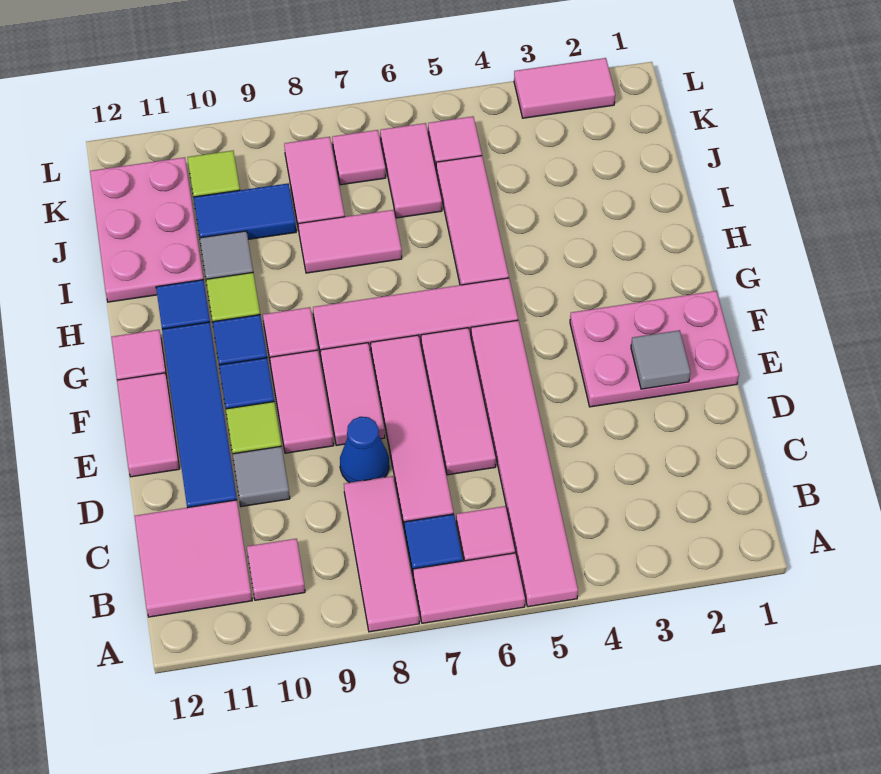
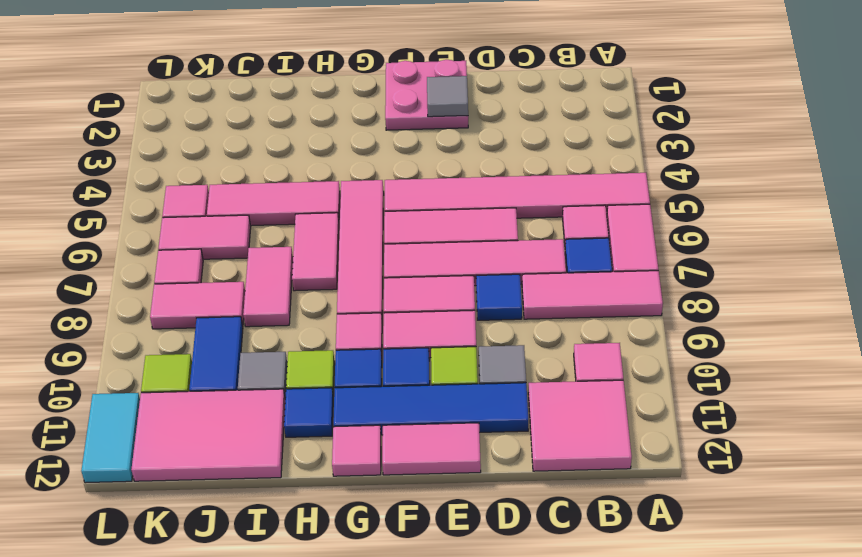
blue cone D8 level 1 -> blue tile D8 level 1
pink plate E1:F3 level 1 -> pink plate E1:F2 level 1
pink plate I11:K12 level 1 -> pink tile I11:K12 level 1
pink tile L2:L3 level 1 -> pink tile H6:H7 level 1
none -> cyan tile L11:L12 level 1

